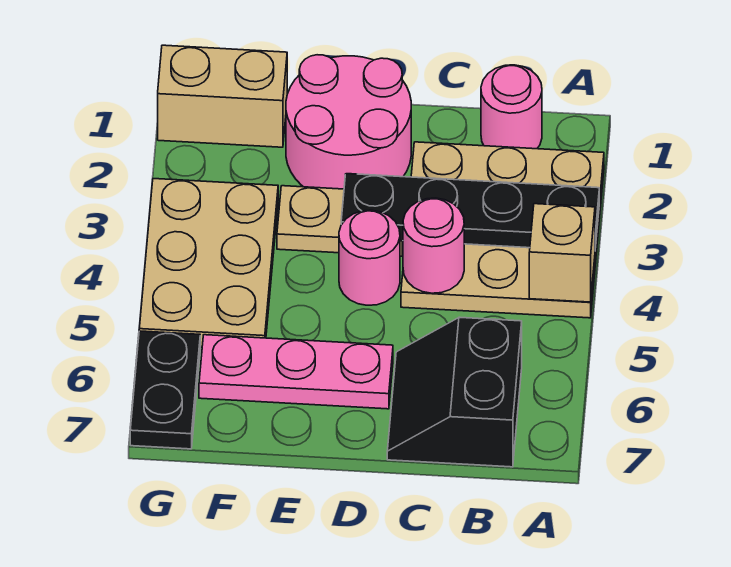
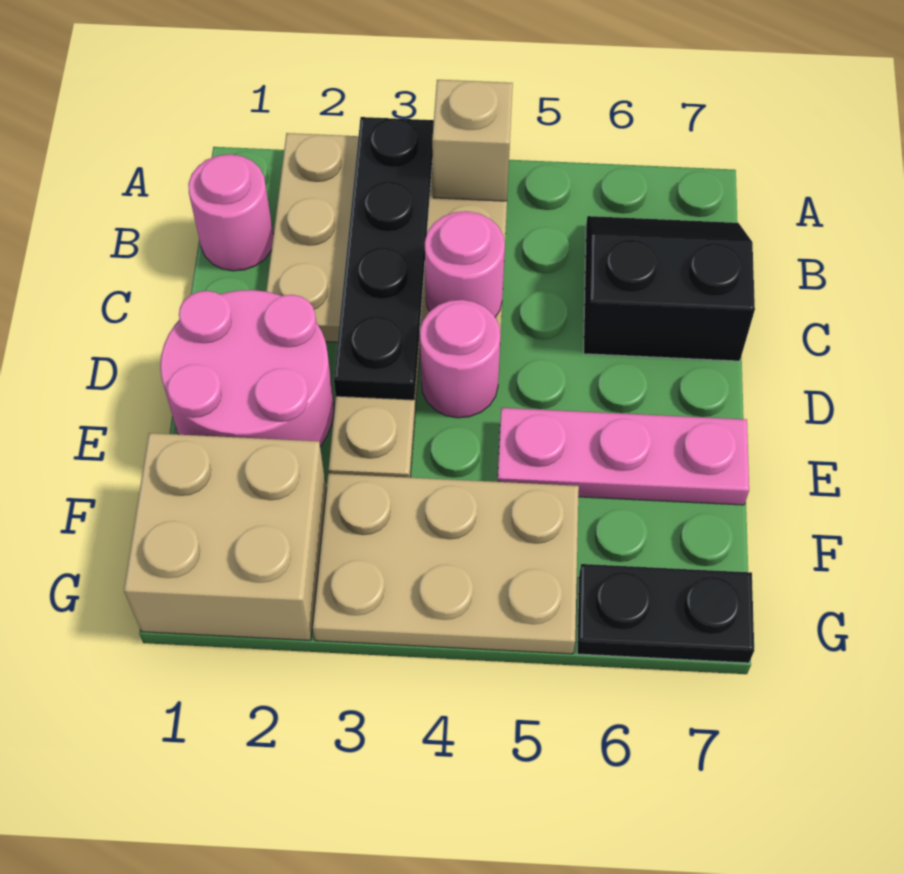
black slope B6:C7 level 1 top B -> black slope B6:C7 level 1 top C
pink plate D6:F6 level 1 -> pink plate E5:E7 level 1
tan brick F1:G1 level 1 -> tan brick F1:G2 level 1

